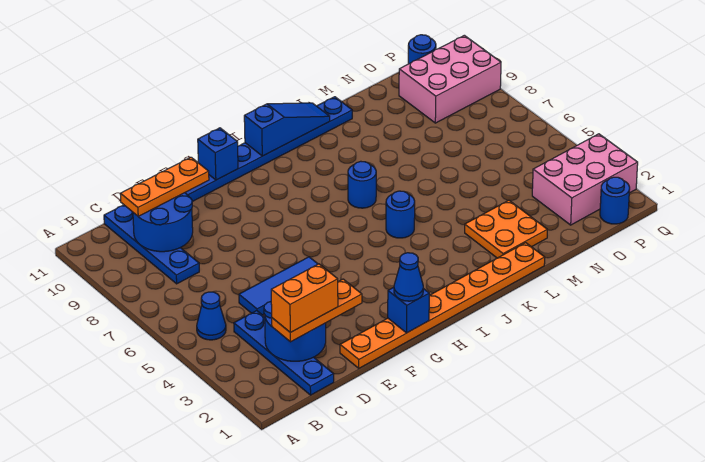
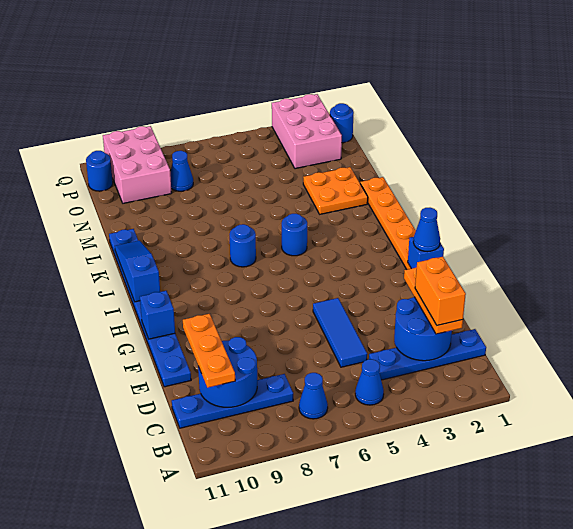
none -> blue cone B7 level 1
none -> blue cone O8 level 1

